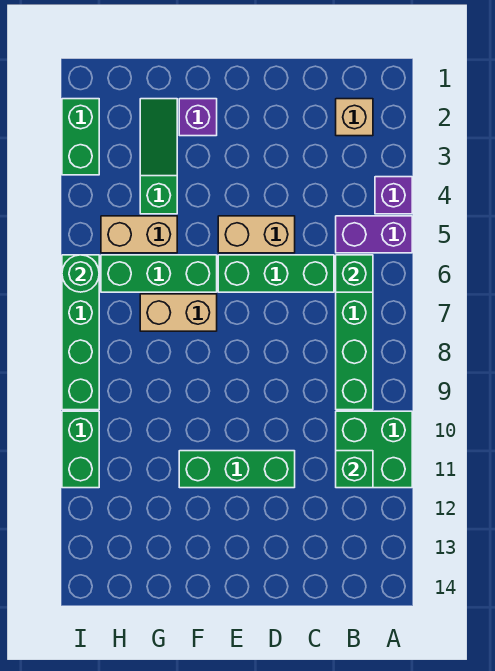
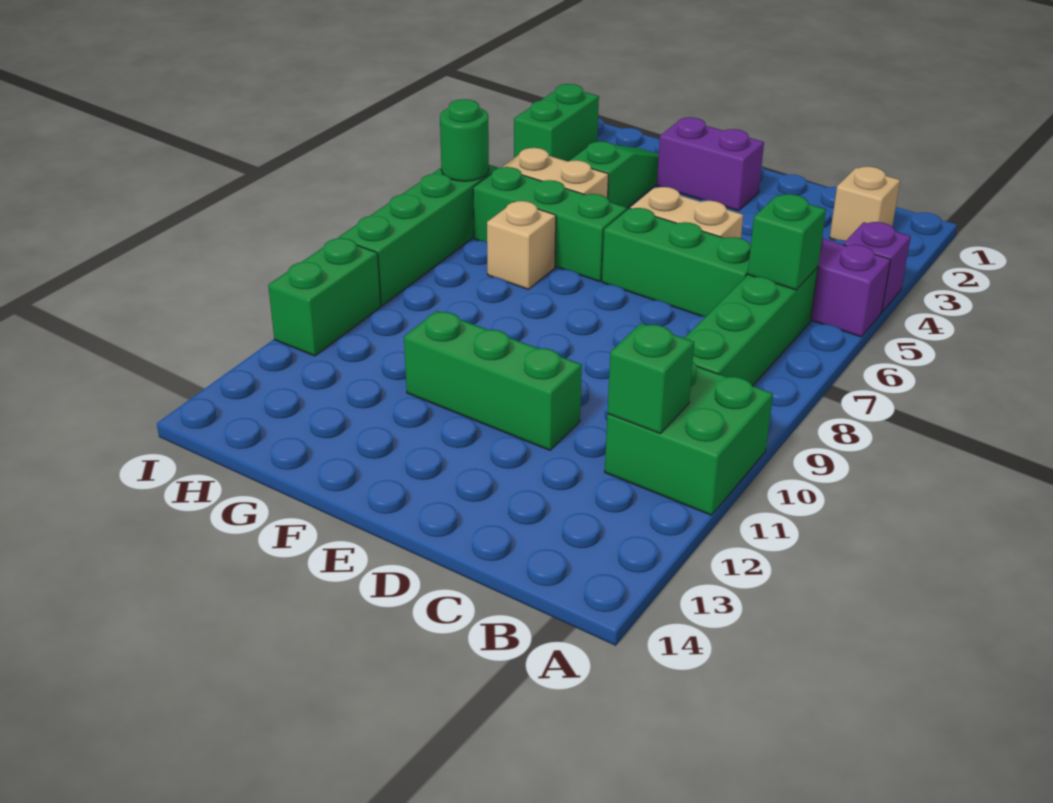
purple brick F2 level 1 -> purple brick E2:F2 level 1
tan brick F7:G7 level 1 -> tan brick G7 level 1

